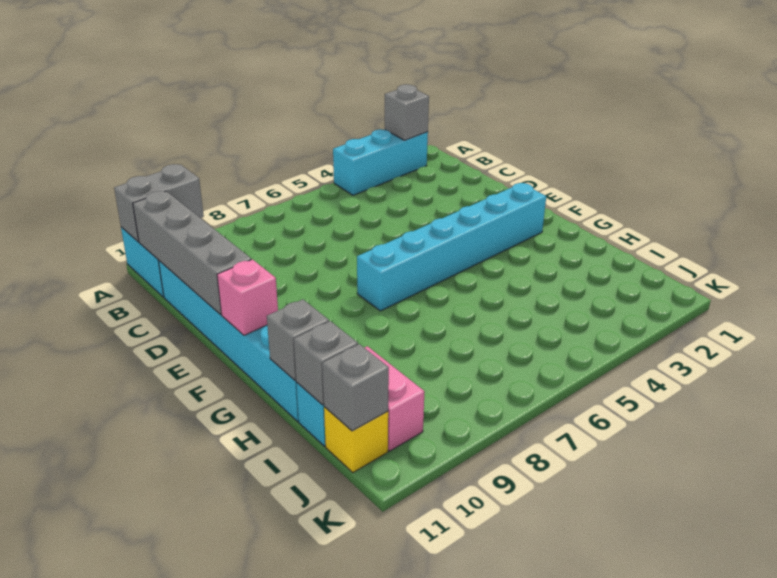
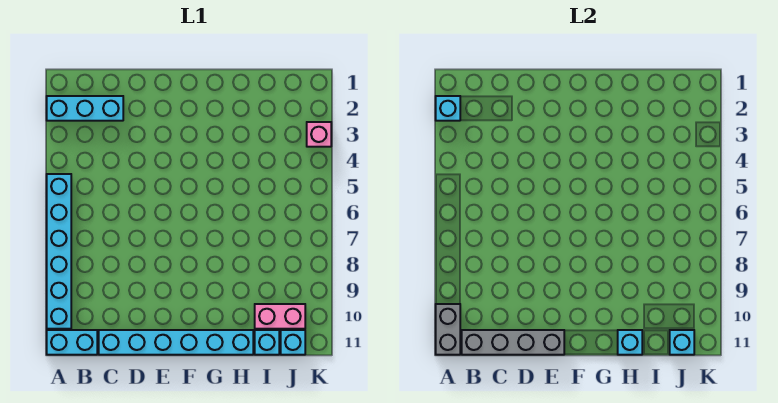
cyan brick A2:A4 level 1 -> cyan brick A2:C2 level 1
grey brick A2 level 2 -> cyan brick A2 level 2
cyan brick F2:F7 level 1 -> cyan brick A5:A10 level 1
pink brick F11 level 2 -> pink brick K3 level 1
grey brick H11 level 2 -> cyan brick H11 level 2
grey brick I11 level 2 -> none
yellow brick J11 level 1 -> cyan brick J11 level 1
grey brick J11 level 2 -> cyan brick J11 level 2

